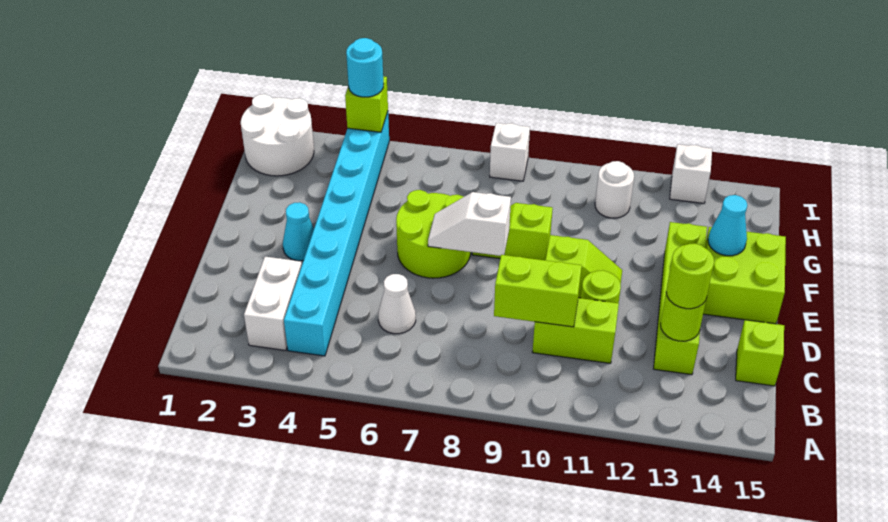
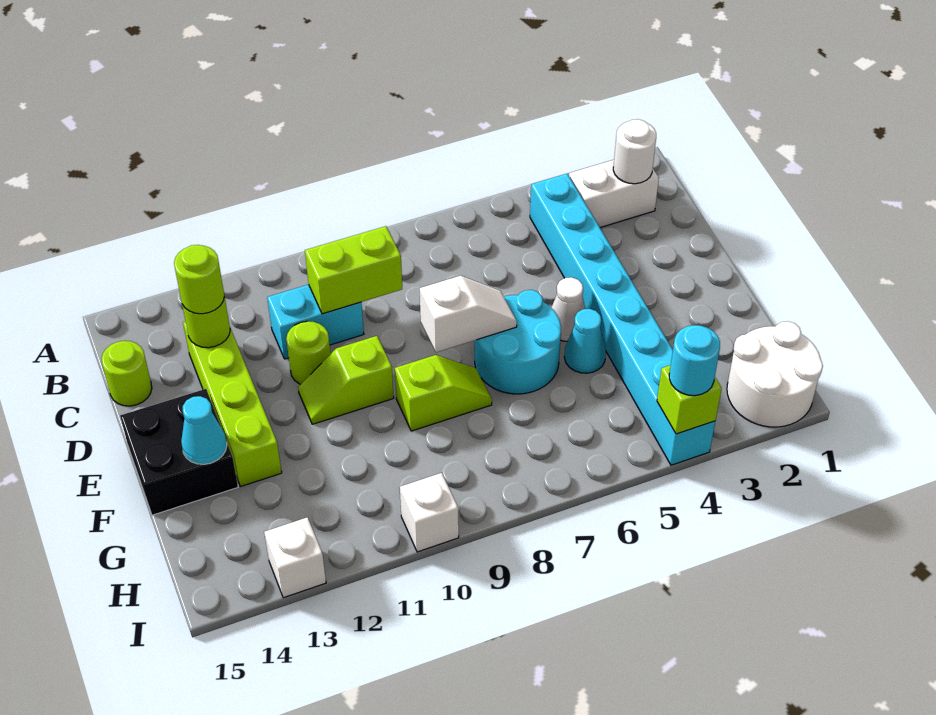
white brick B3:C3 level 1 -> white brick B2:B3 level 1
white cone C6 level 1 -> white cone E5 level 1
lime brick C10:C11 level 1 -> cyan brick C10:C11 level 1
lime brick C15 level 1 -> lime round brick C15 level 1
cyan cone E3 level 1 -> cyan cone F5 level 1
lime round brick E6:F7 level 1 -> cyan round brick E6:F7 level 1
lime brick E14:F15 level 1 -> black brick E14:F15 level 1
white round brick H11 level 1 -> white round brick B2 level 2
white brick I8 level 1 -> white brick I10 level 1

